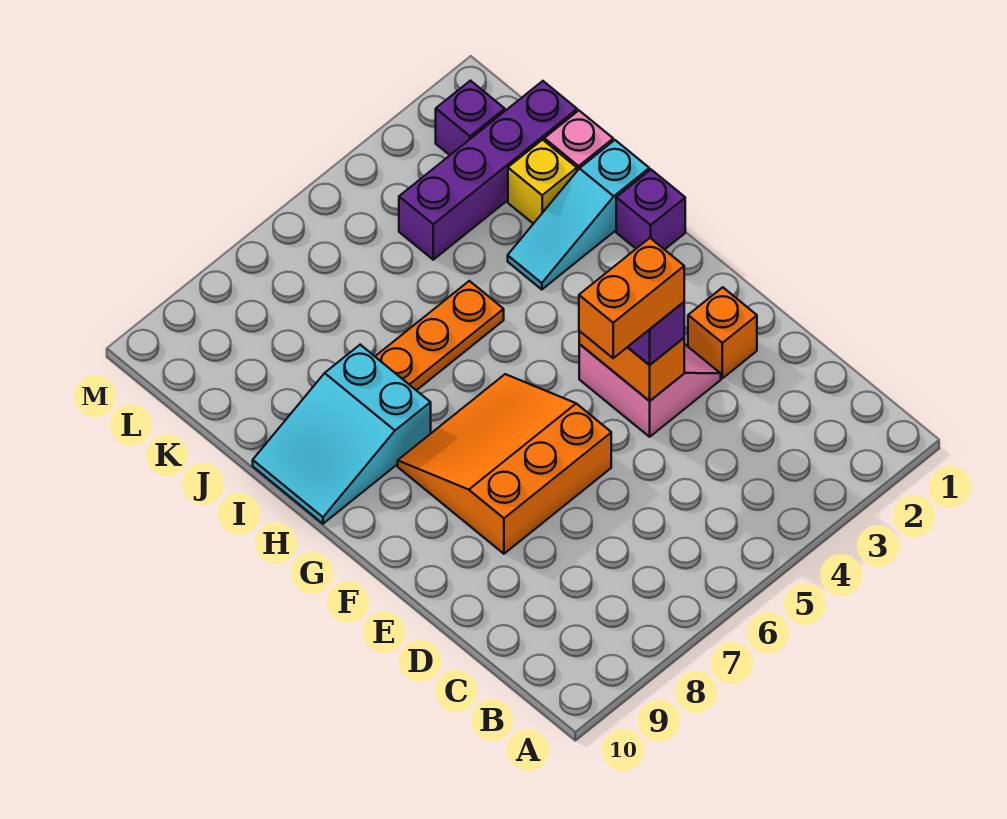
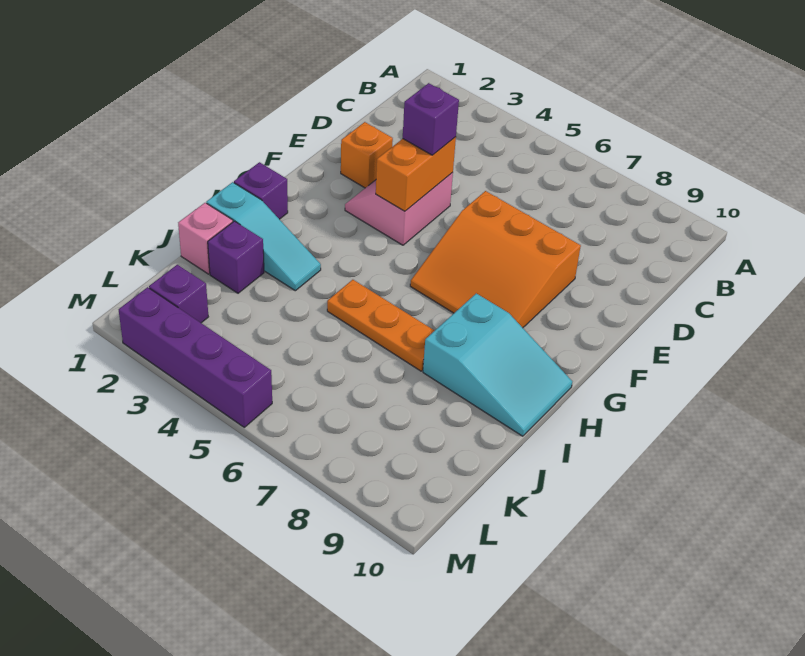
orange brick E4:E5 level 4 -> none
yellow brick J2 level 1 -> purple brick J2 level 1
purple brick K1:K4 level 1 -> purple brick M2:M5 level 1

